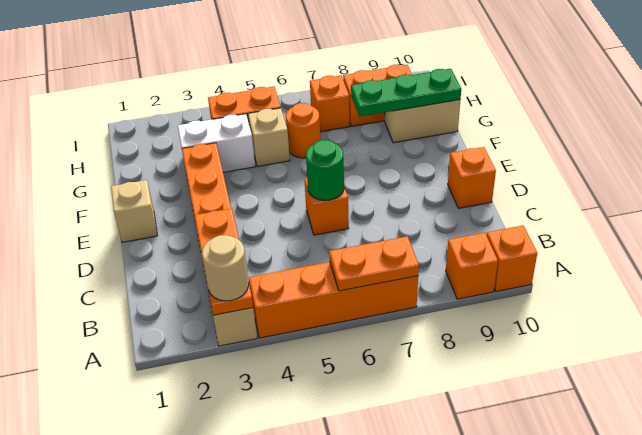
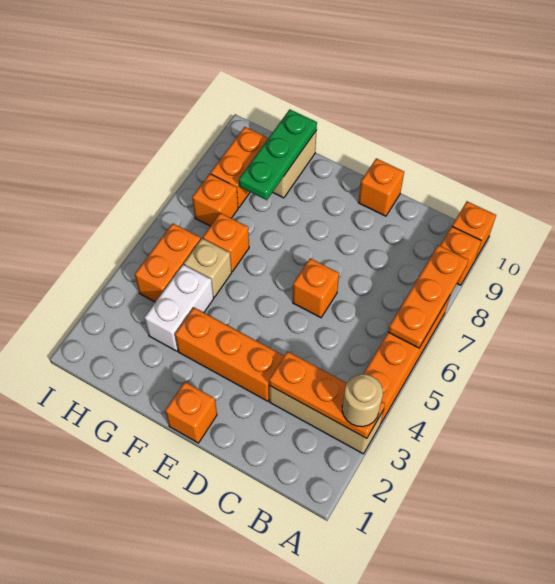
orange plate A6:A7 level 2 -> orange plate A6:A8 level 2
green round brick D6 level 2 -> none
tan brick E1 level 1 -> orange brick E1 level 1
orange round brick G6 level 1 -> orange brick G6 level 1

